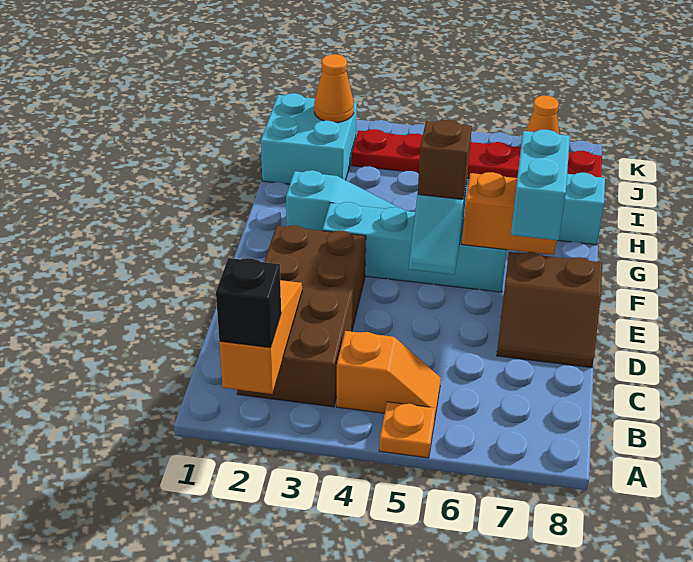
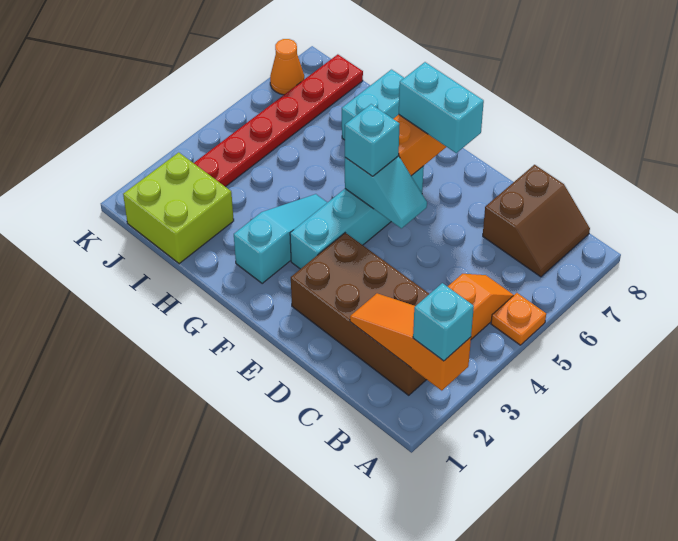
black brick A2 level 3 -> cyan brick A2 level 3
brown slope D7:E8 level 1 top E -> brown slope B7:C8 level 1 top C
brown brick F5 level 3 -> cyan brick F5 level 3
cyan brick I1:J2 level 1 -> lime brick I1:J2 level 1
orange cone J2 level 2 -> none

